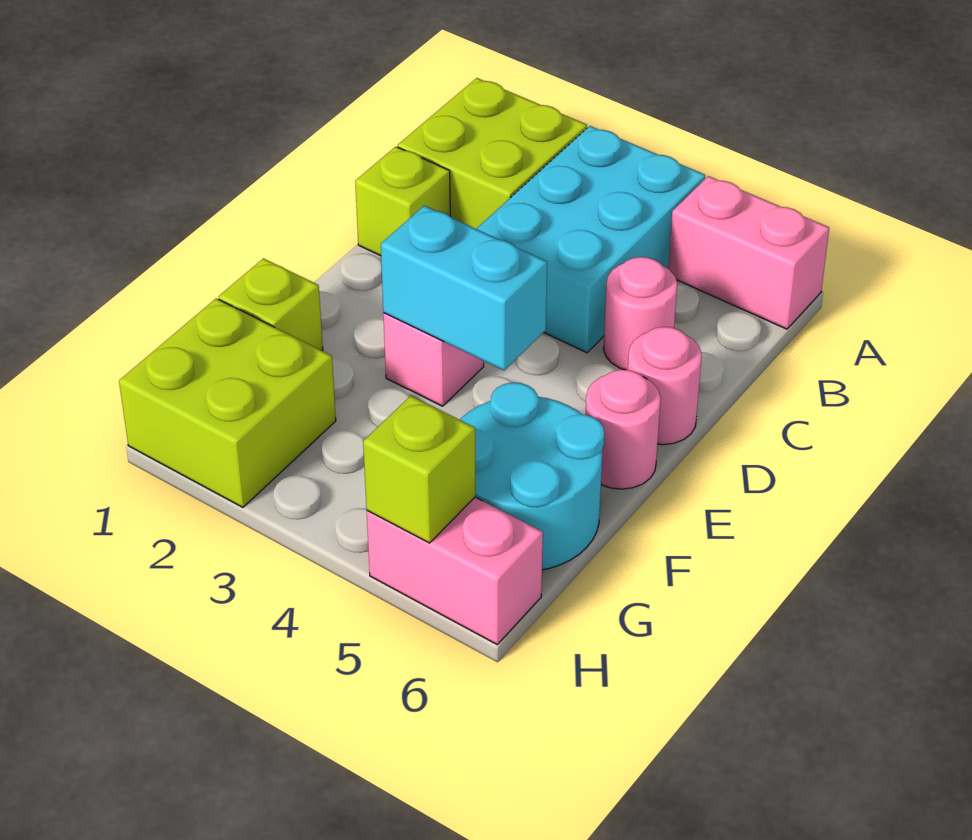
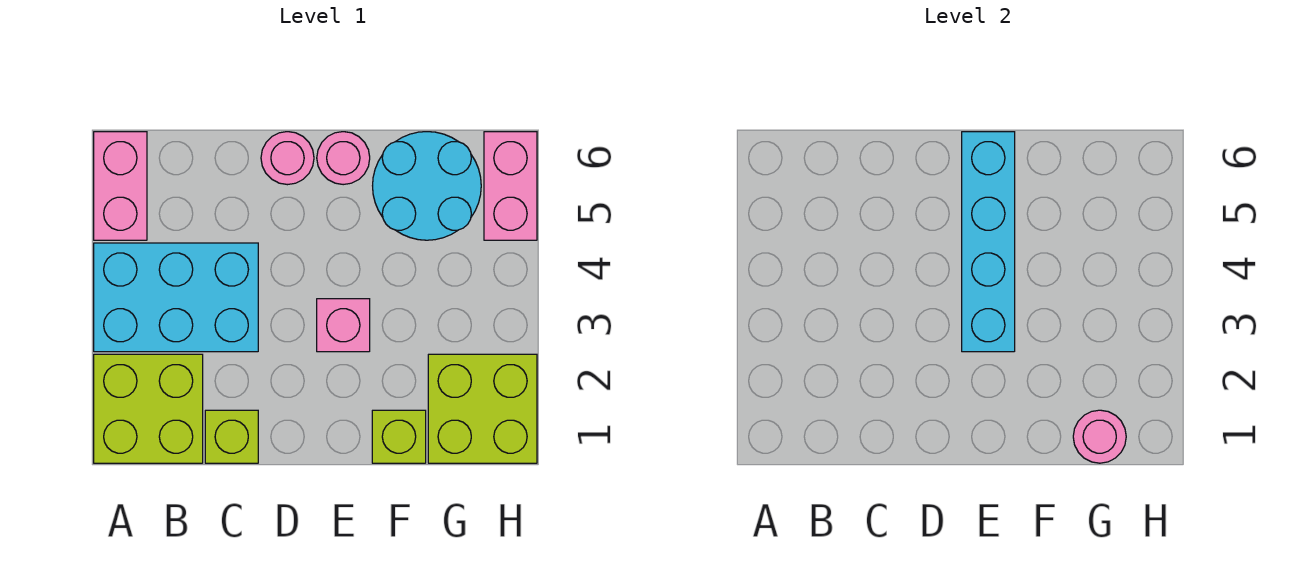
pink round brick C5 level 1 -> pink round brick G1 level 2
cyan brick E3:E4 level 2 -> cyan brick E3:E6 level 2
lime brick H5 level 2 -> none

